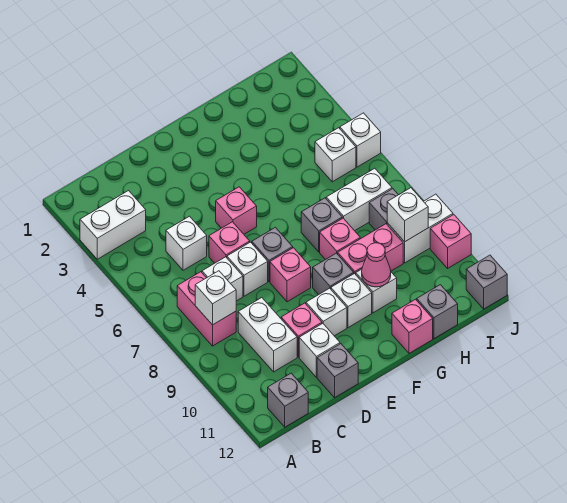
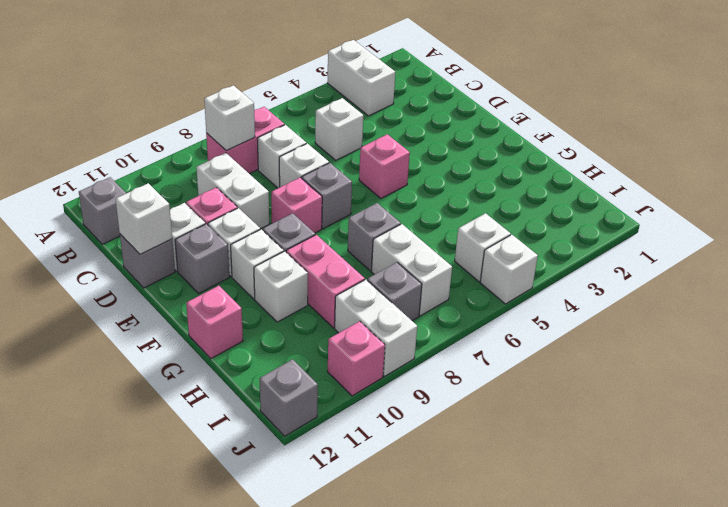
white brick C9:C10 level 1 -> white brick C9:D9 level 1
pink brick D6 level 1 -> none
pink brick G8 level 1 -> none
pink cone G10 level 2 -> none
grey brick H12 level 1 -> grey brick E11 level 1
white brick I9 level 2 -> white brick D12 level 2

